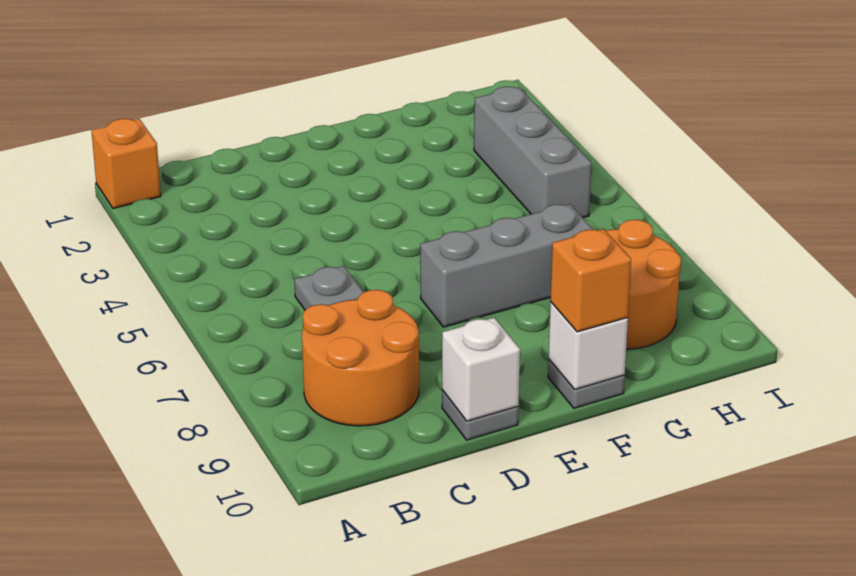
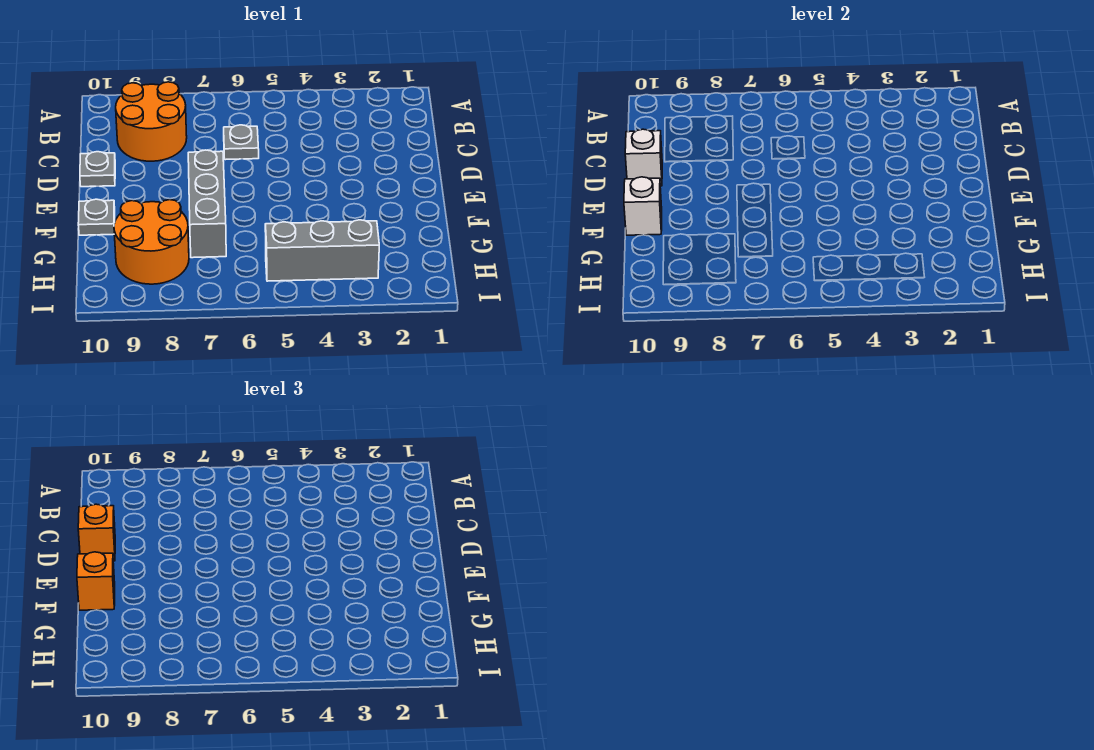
orange brick A1 level 1 -> orange brick D10 level 3

